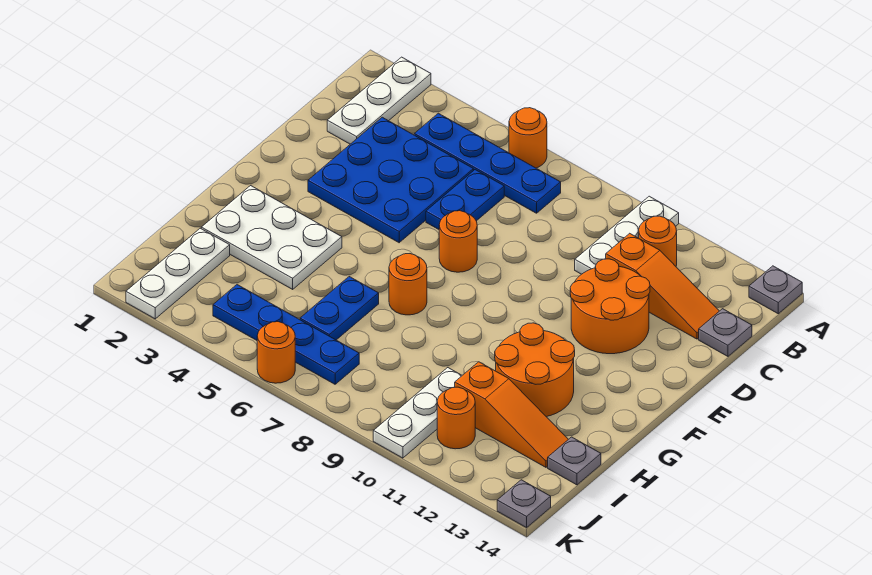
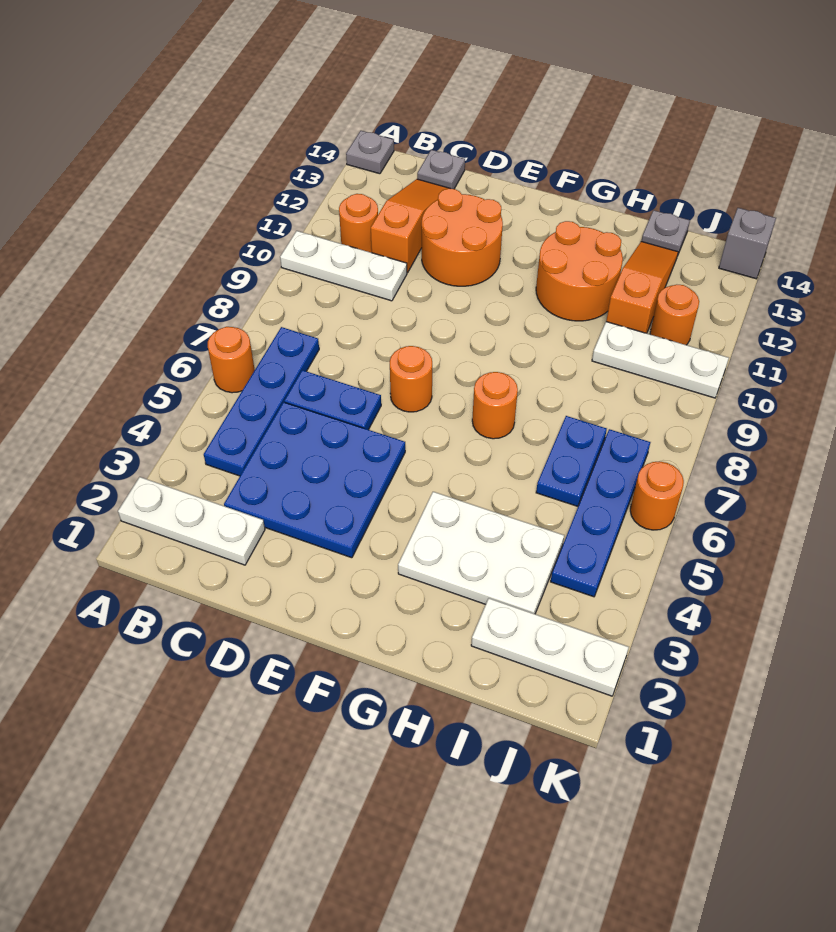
white plate G2:H4 level 1 -> white plate G3:I4 level 1
blue plate H6:I6 level 1 -> blue plate I6:I7 level 1
grey plate K14 level 1 -> grey brick K14 level 1

